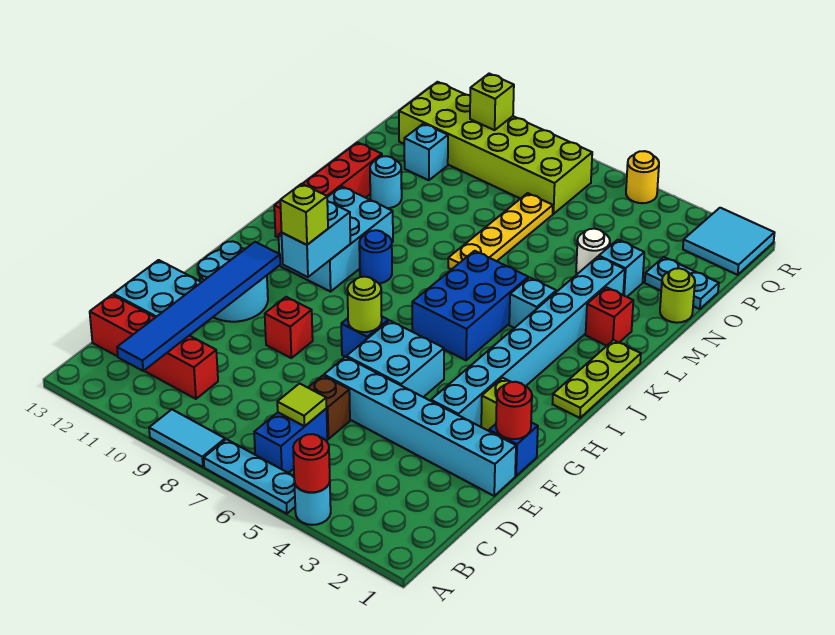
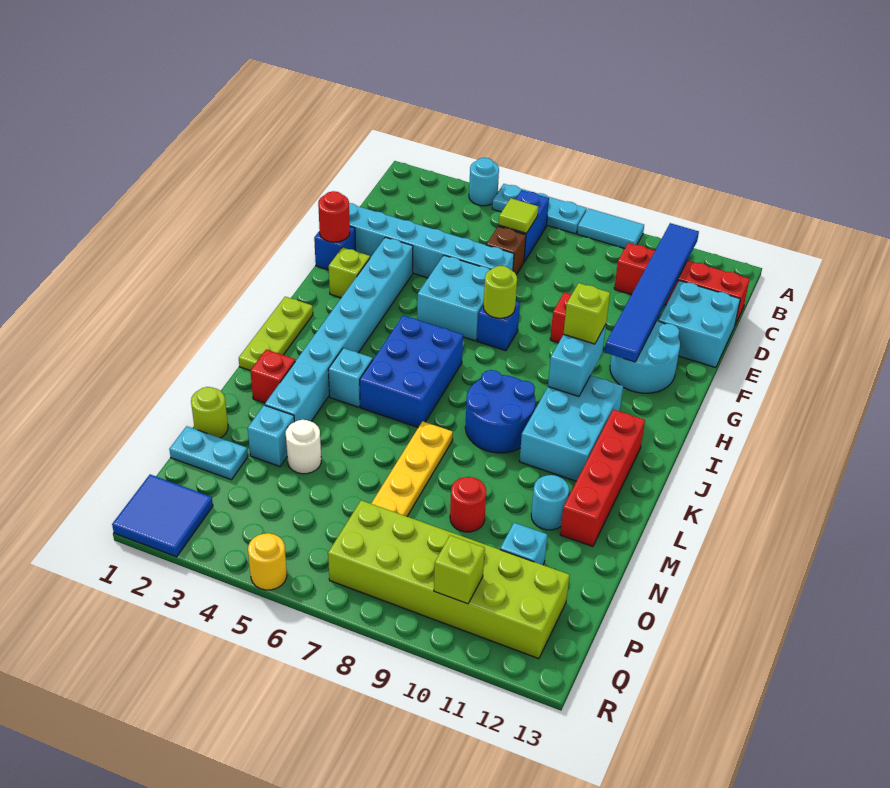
red round brick A4 level 2 -> red round brick N9 level 1
blue round brick J9 level 1 -> blue round brick J8:K9 level 1
cyan tile Q1:R2 level 1 -> blue tile Q1:R2 level 1

